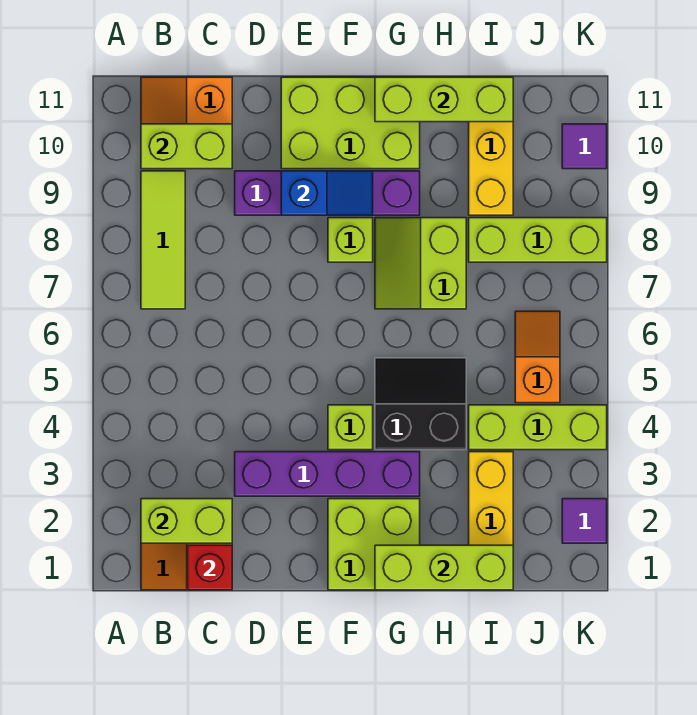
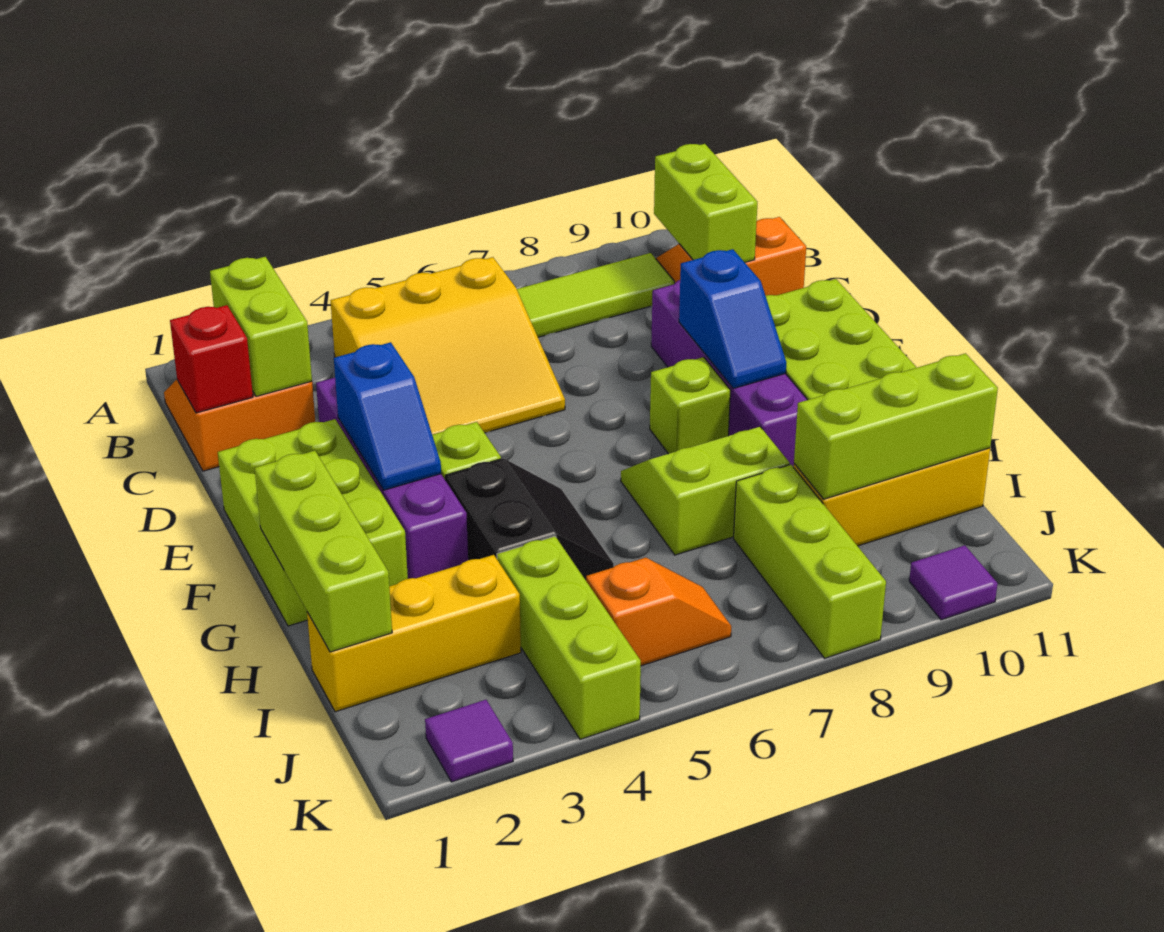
none -> yellow slope B4:D6 level 1 top B
none -> blue slope E3:F3 level 2 top E
lime brick F1:G2 level 1 -> lime brick E1:G2 level 1
lime brick G11:I11 level 2 -> lime brick I9:I11 level 2

